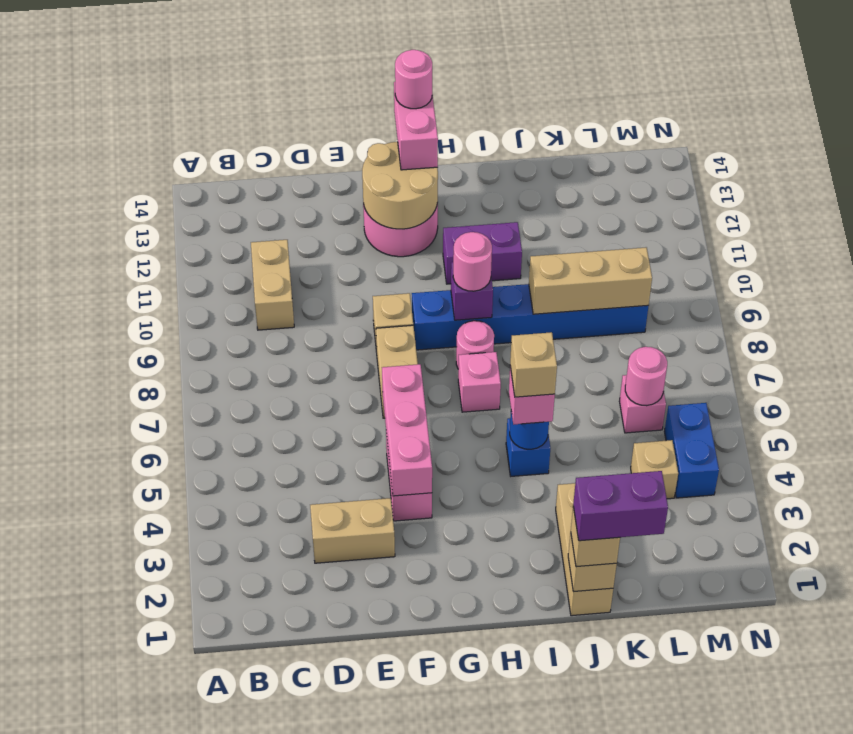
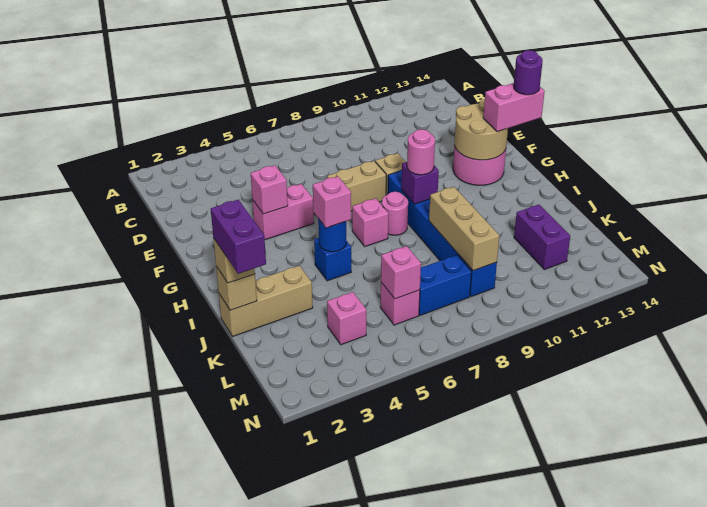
tan brick C10:C11 level 1 -> none
tan brick D3:E3 level 1 -> none
pink brick F4:F6 level 2 -> pink brick F4 level 2
pink round brick G14 level 4 -> purple round brick G14 level 4
purple brick H11:I11 level 1 -> purple brick K12:L12 level 1
tan brick I5 level 4 -> none
tan brick L4 level 1 -> pink brick L4 level 1
pink round brick L6 level 2 -> pink brick L6 level 2
blue brick M4:M5 level 1 -> blue brick L7:L8 level 1

